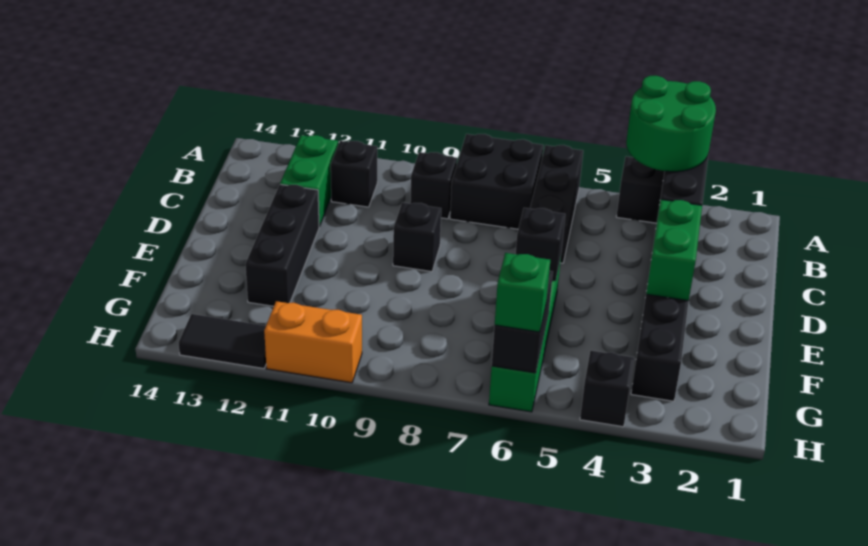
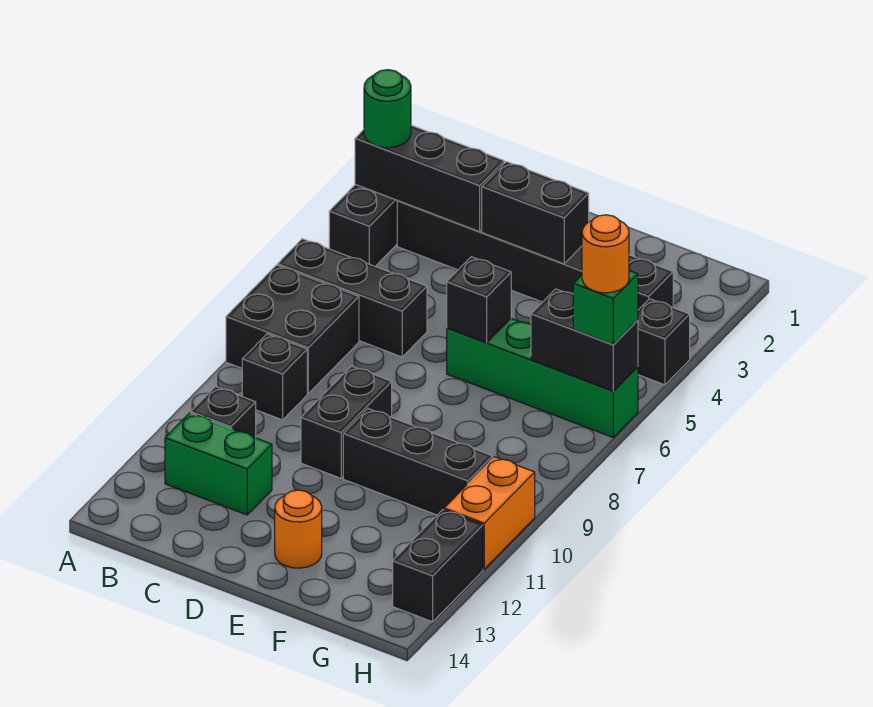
green round brick A3:B4 level 3 -> green round brick A3 level 3
green brick D3:E3 level 2 -> black brick D3:E3 level 2
black brick D9 level 1 -> black brick D9:D10 level 1
black brick D12:F12 level 1 -> black brick E10:G10 level 1
none -> orange round brick E13 level 1
none -> orange round brick H6 level 4
black tile H12:H13 level 1 -> black brick H12:H13 level 1

